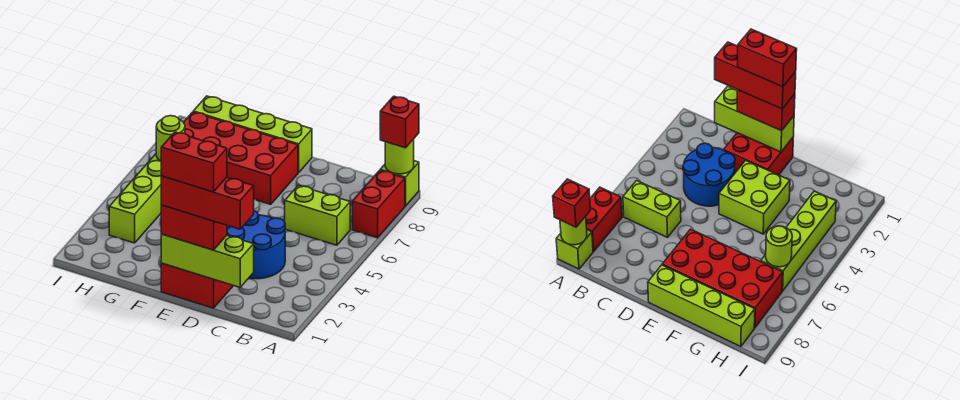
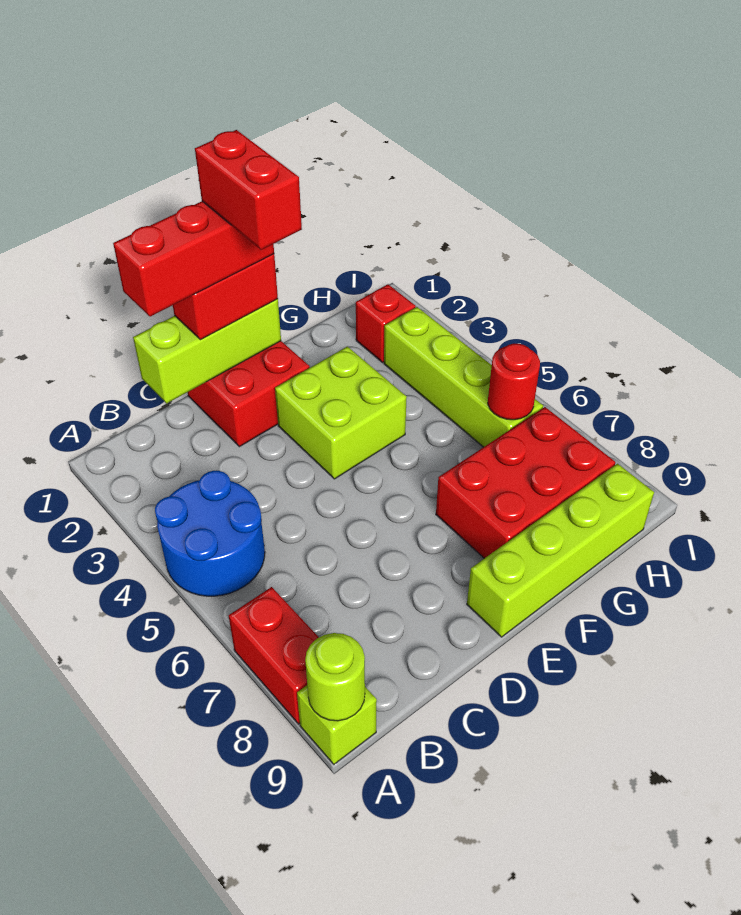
red brick A9 level 3 -> red brick H2 level 1
lime brick B6:C6 level 1 -> none
blue round brick C3:D4 level 1 -> blue round brick A4:B5 level 1
red brick D1:E1 level 5 -> red brick E1:E2 level 5
red brick E7:H8 level 1 -> red brick F7:H8 level 1
lime round brick H6 level 2 -> red round brick H6 level 2

